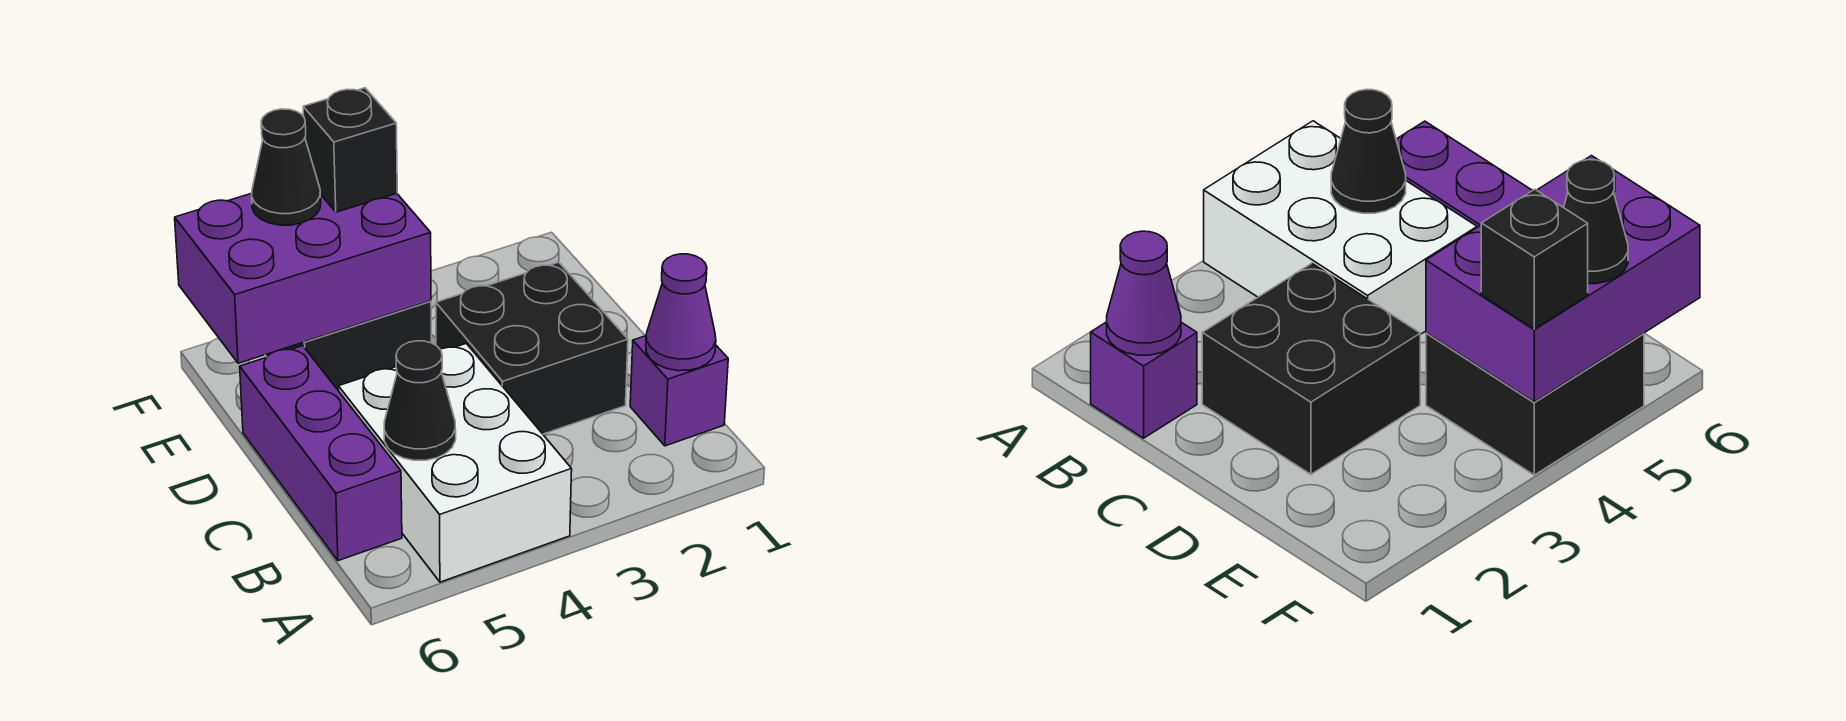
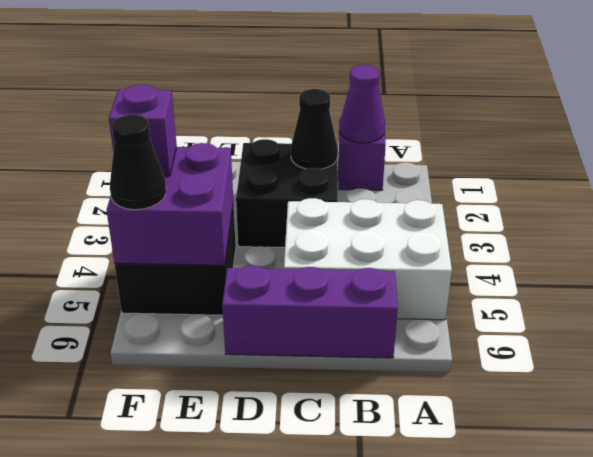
black cone B5 level 2 -> black cone C2 level 2
purple brick E4:F6 level 2 -> purple brick E4:F5 level 2
black brick F4 level 3 -> purple brick F4 level 3

